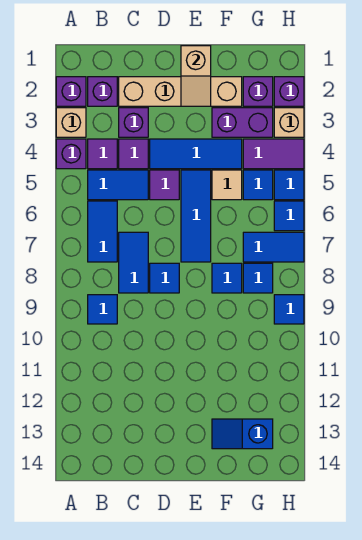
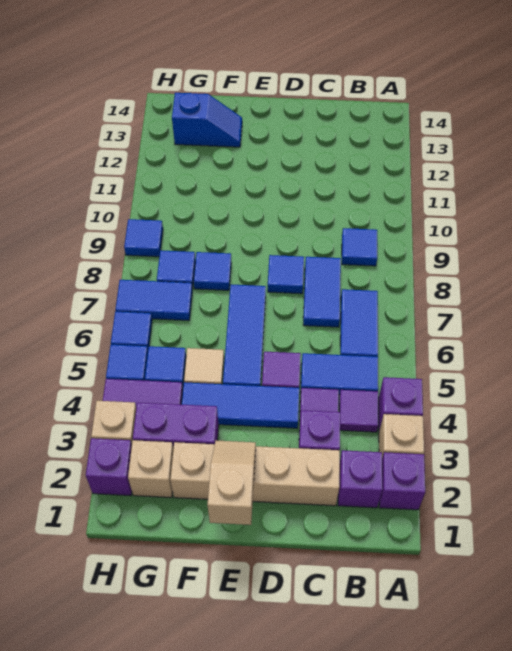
purple brick G2 level 1 -> tan brick G2 level 1

